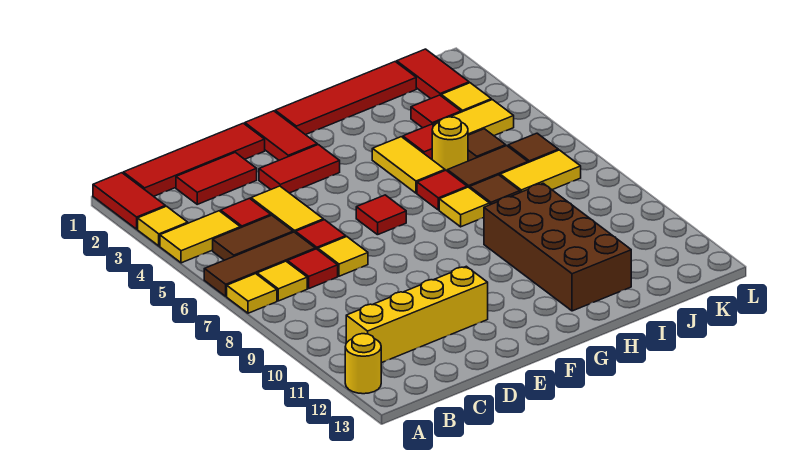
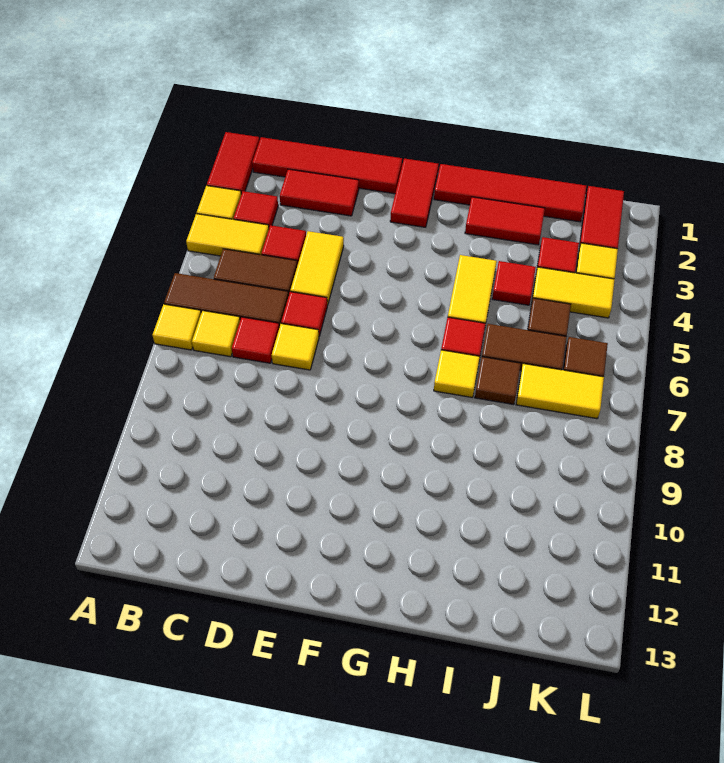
yellow round brick A12 level 1 -> none
yellow brick B11:E11 level 1 -> none
red tile E3:F3 level 1 -> red tile H2:I2 level 1
red tile F6 level 1 -> red tile B3 level 1
brown brick H9:I12 level 1 -> none
yellow round brick I5 level 1 -> none

